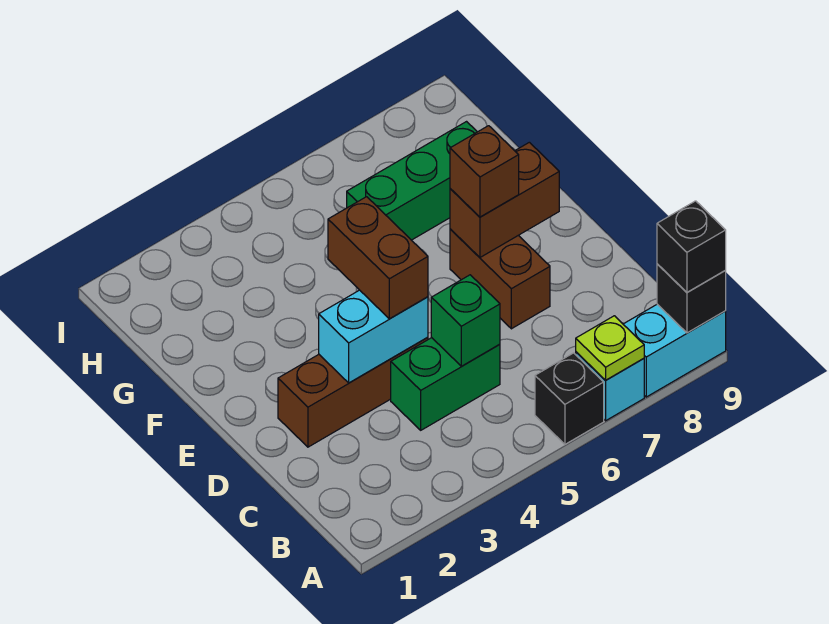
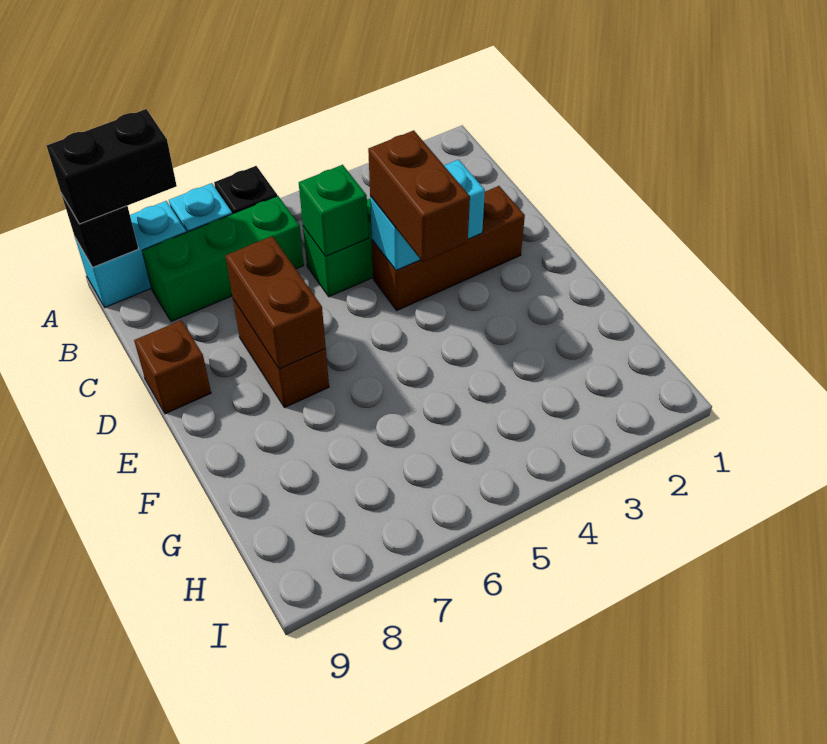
lime plate A7 level 2 -> none
black brick A9 level 3 -> black brick A8:A9 level 3
brown brick E7:E8 level 2 -> brown brick D7:E7 level 2
brown brick E7 level 3 -> brown brick D9 level 1
green brick G6:G8 level 1 -> green brick B6:B8 level 1

